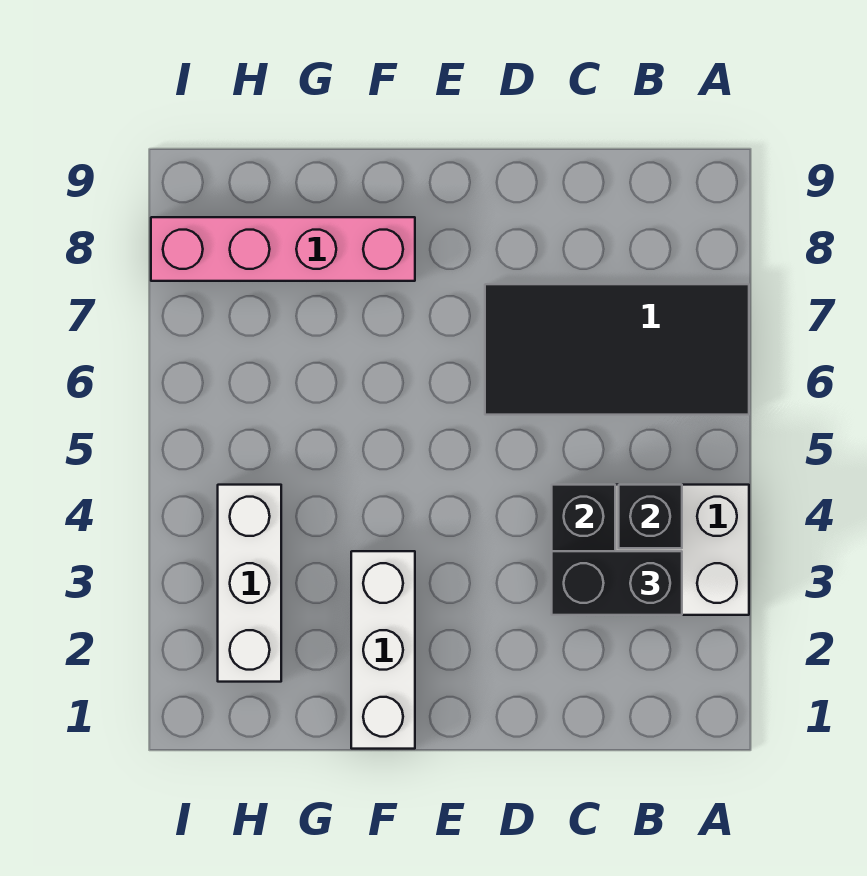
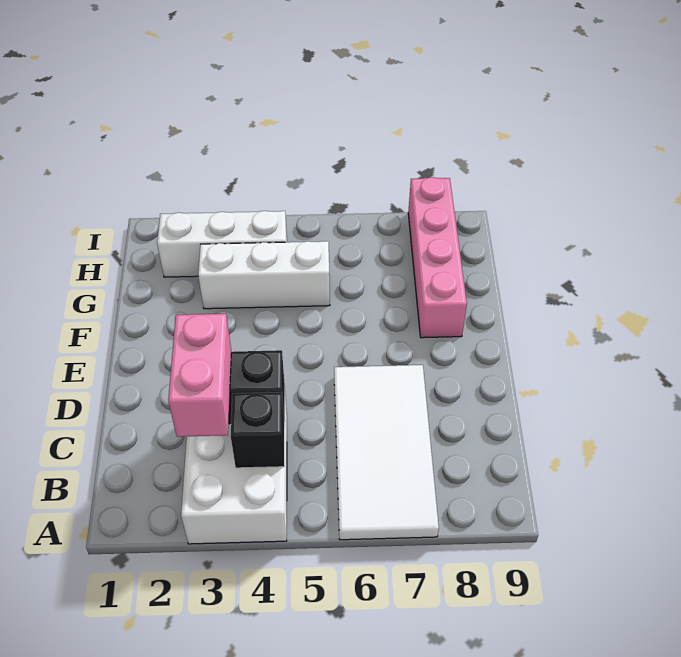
black tile A6:D7 level 1 -> white tile A6:D7 level 1
black brick B3:C3 level 3 -> pink brick B3:C3 level 3
white brick F1:F3 level 1 -> white brick G3:G5 level 1

